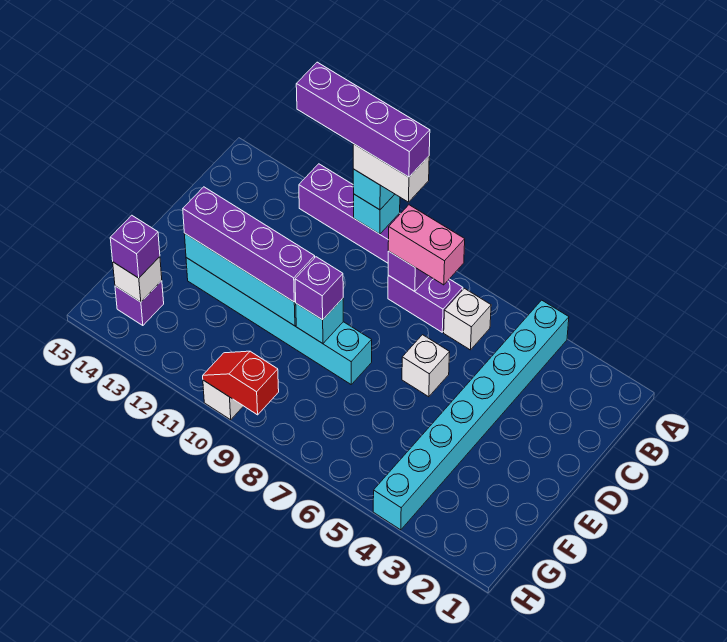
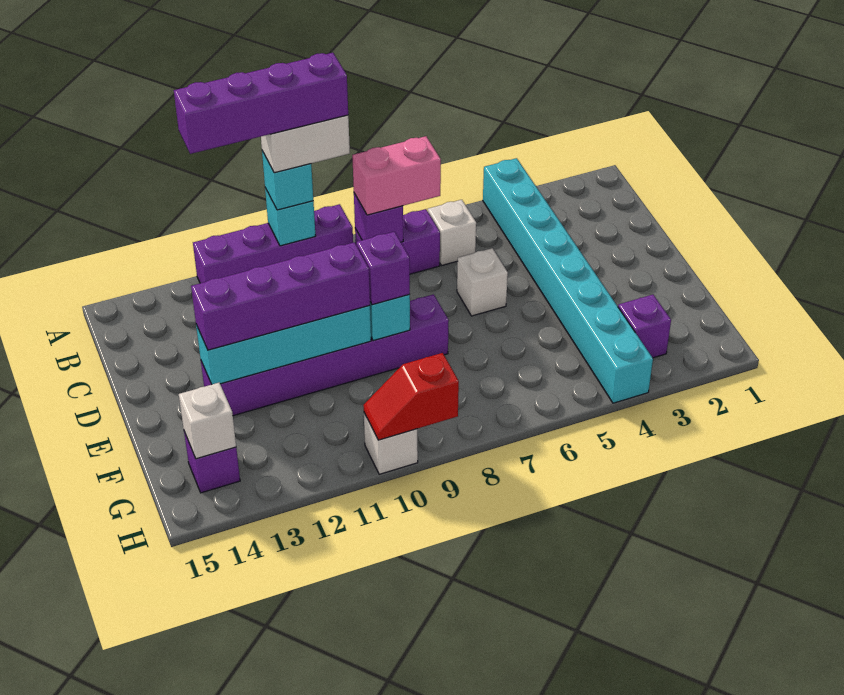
cyan brick E8:E13 level 1 -> purple brick E8:E13 level 1
purple brick G14 level 3 -> purple brick G3 level 1

